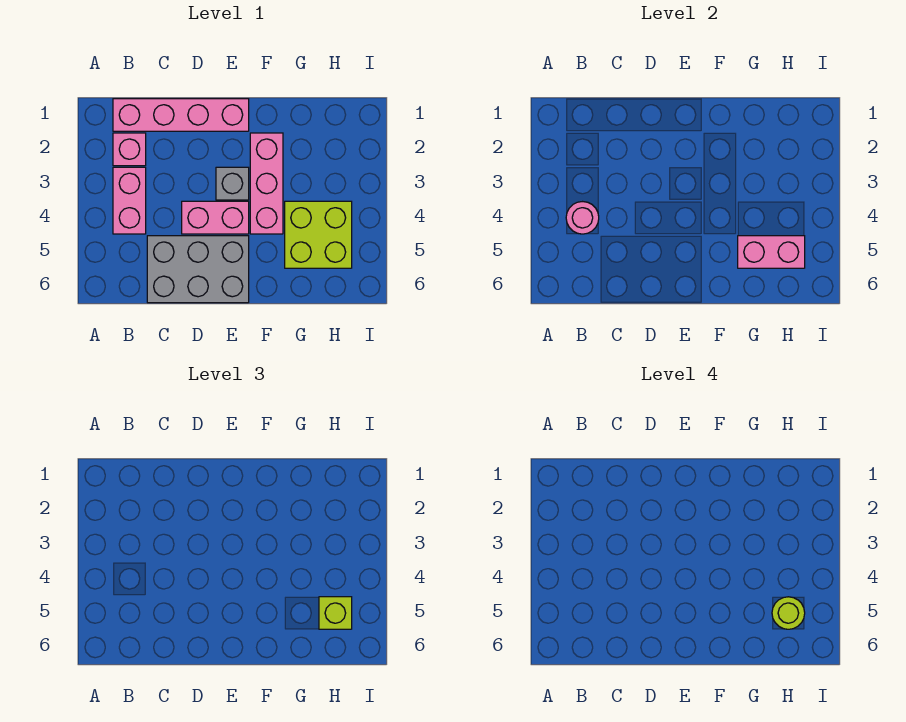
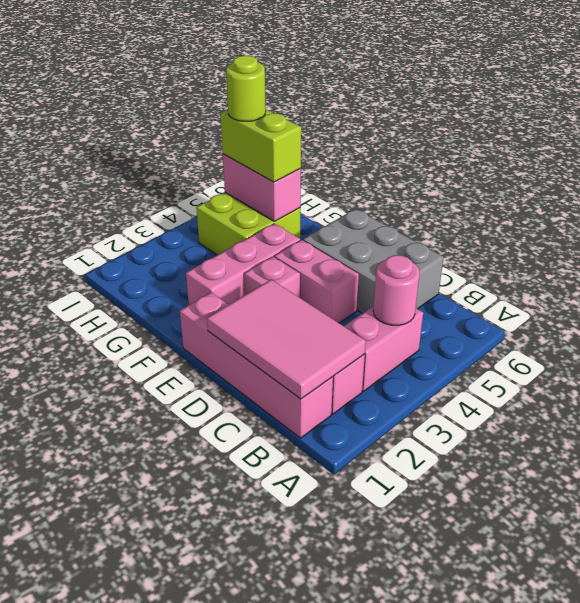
none -> pink tile B1:D2 level 2
grey brick E3 level 1 -> pink brick E3 level 1
lime brick H5 level 3 -> lime brick G5:H5 level 3

